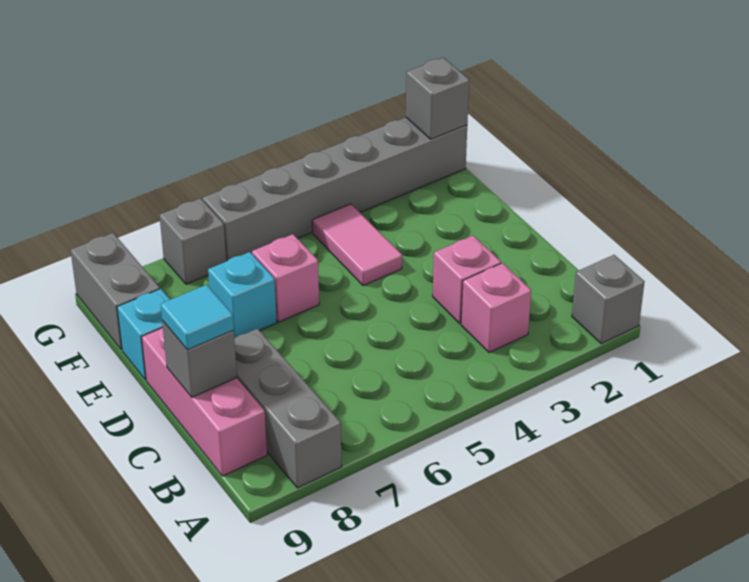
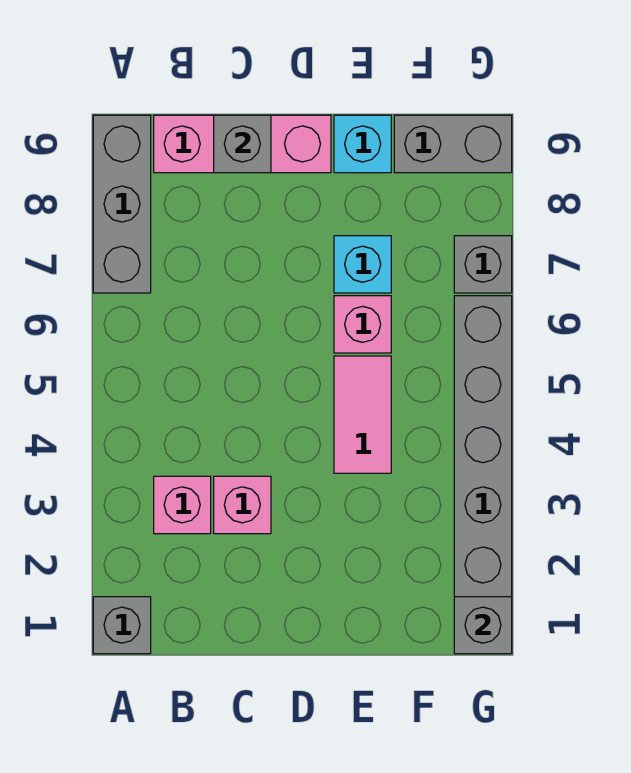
grey brick A8:C8 level 1 -> grey brick A7:A9 level 1
cyan tile C9 level 3 -> none
pink tile E4:F4 level 1 -> pink tile E4:E5 level 1

